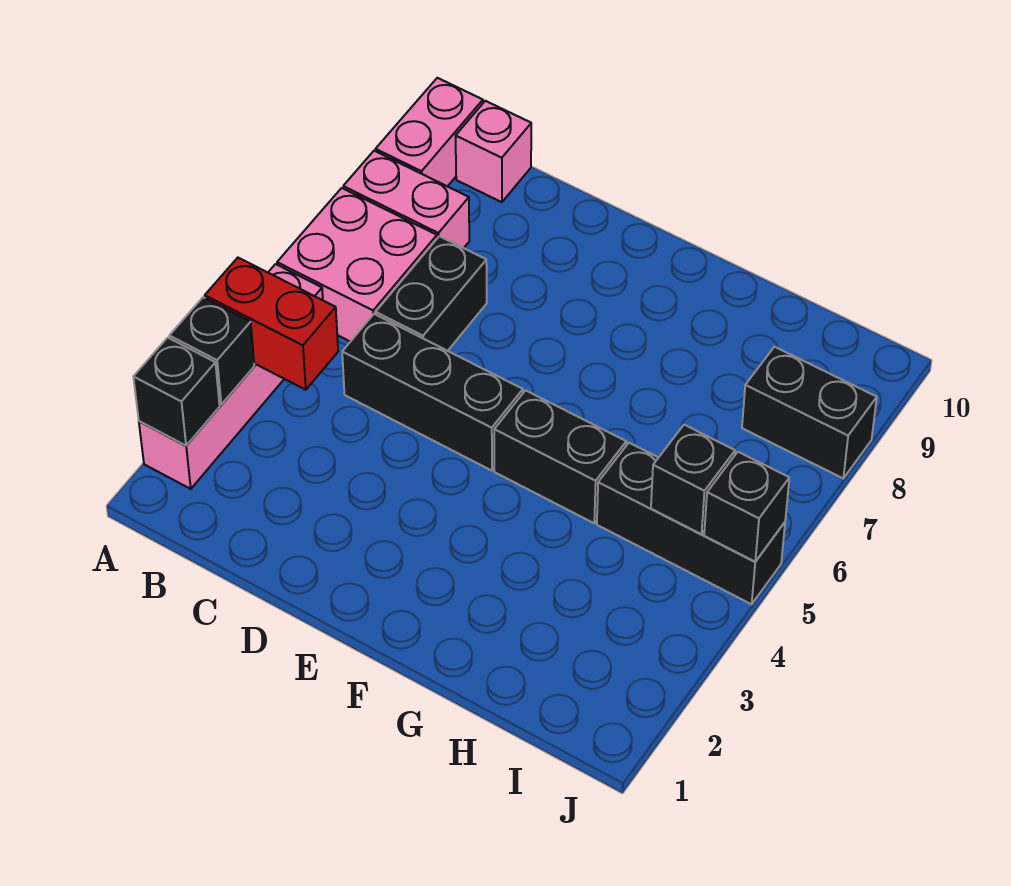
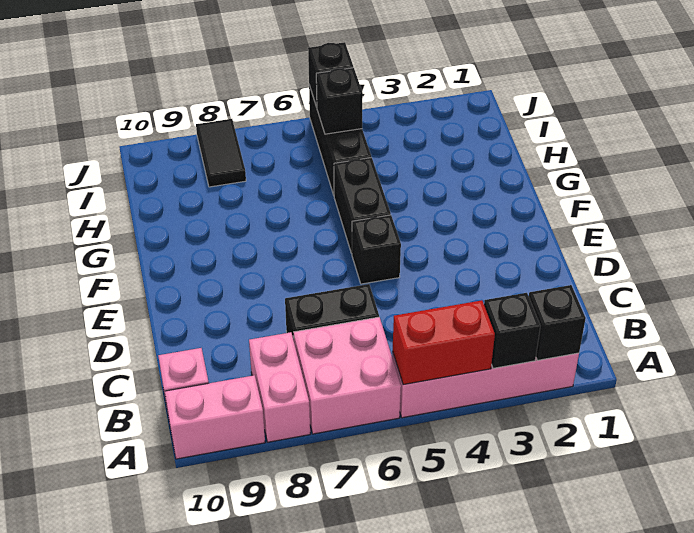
red brick A4:B4 level 2 -> red brick A4:A5 level 2
black brick C5:E5 level 1 -> black brick E5 level 1
black brick I8:J8 level 1 -> black tile I8:J8 level 1

